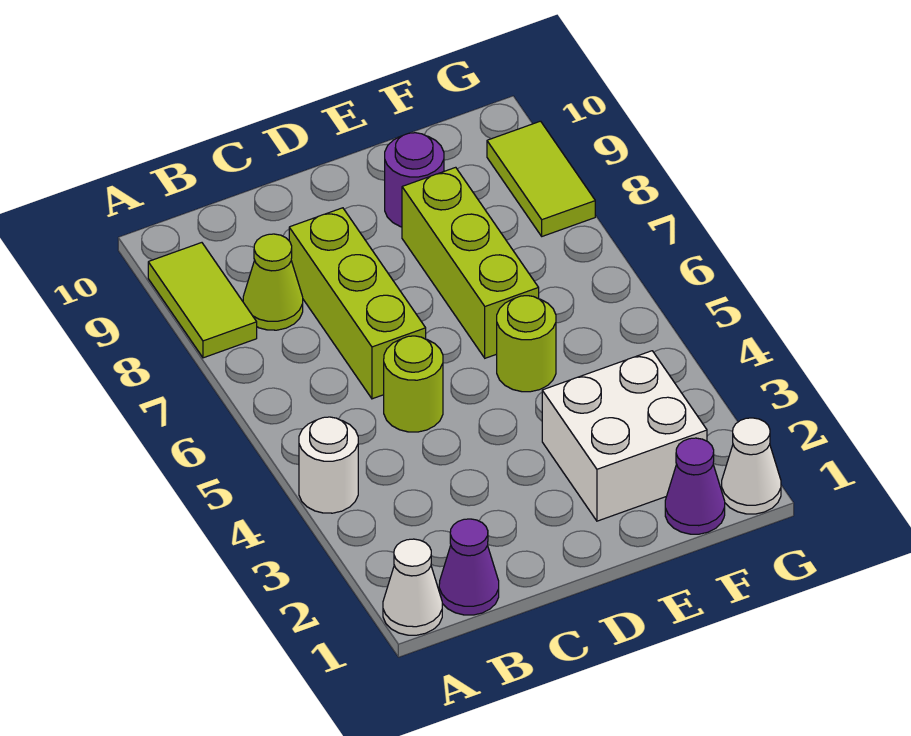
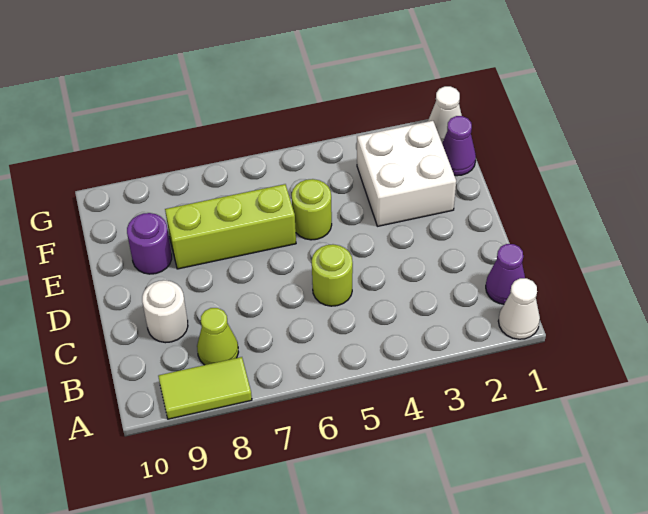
white round brick A4 level 1 -> white round brick C9 level 1
lime brick C6:C8 level 1 -> none
lime tile G8:G9 level 1 -> none

